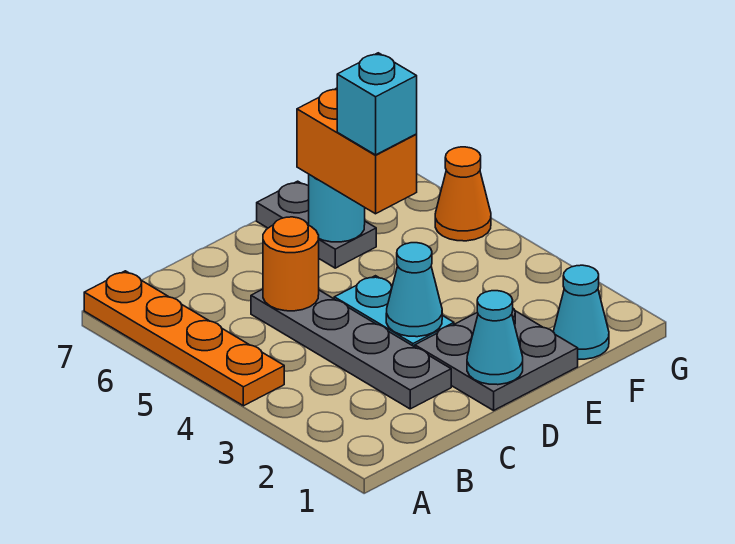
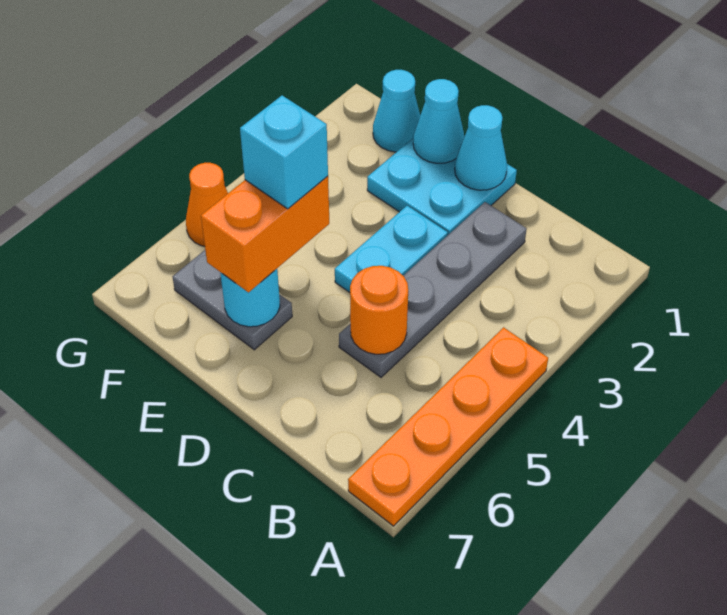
grey plate D1:E2 level 1 -> cyan plate D1:E2 level 1
cyan cone D3 level 2 -> cyan cone E1 level 2
grey plate E6:E7 level 1 -> grey plate E6:F6 level 1

